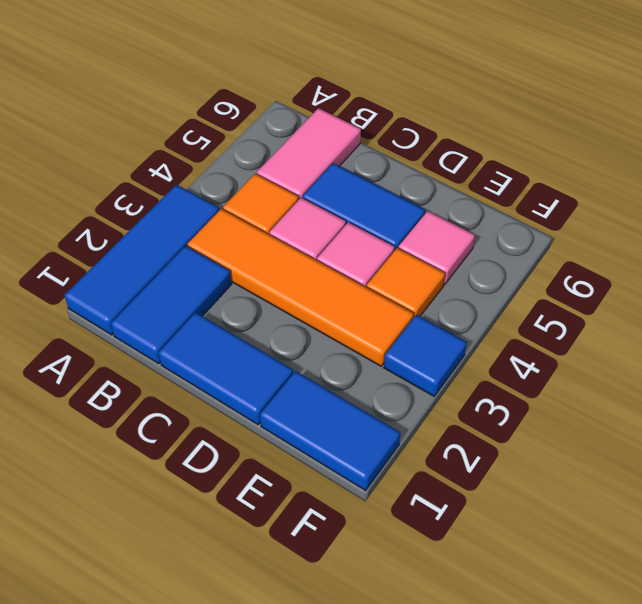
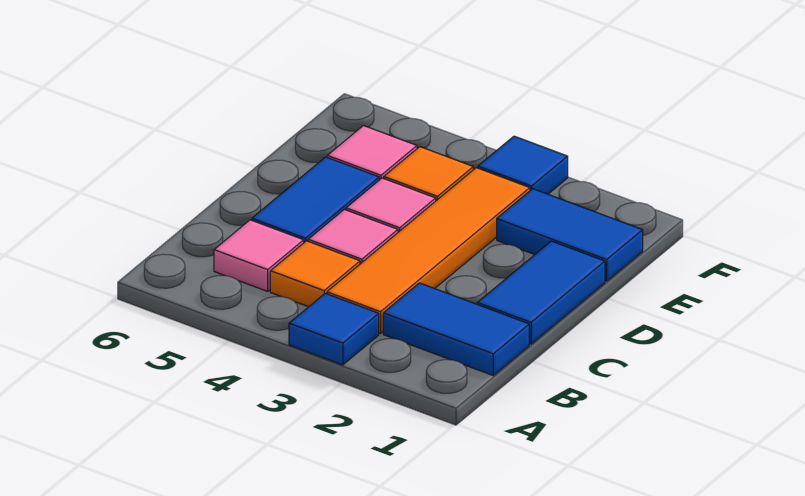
blue tile A1:A3 level 1 -> blue tile A3 level 1
pink tile B5:B6 level 1 -> pink tile B5 level 1
blue tile E1:F1 level 1 -> blue tile E1:E2 level 1

